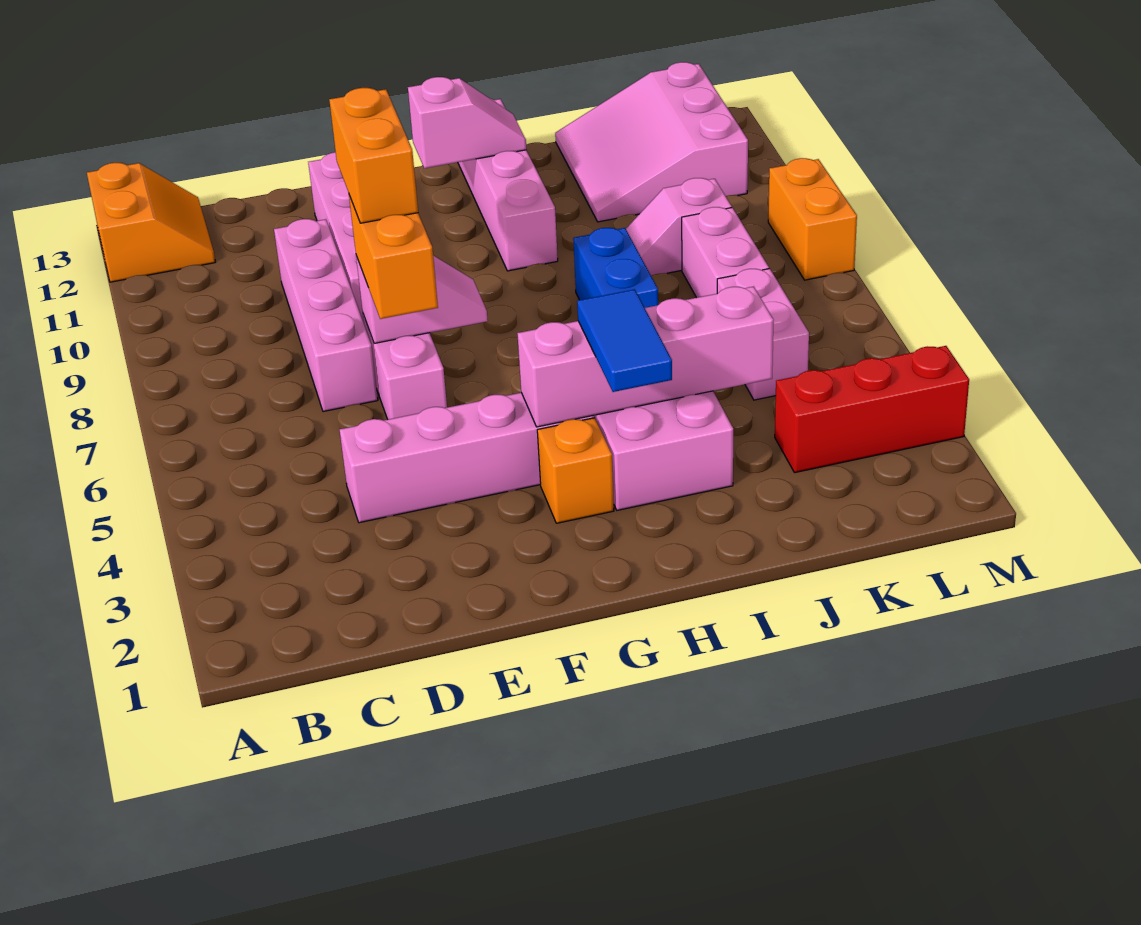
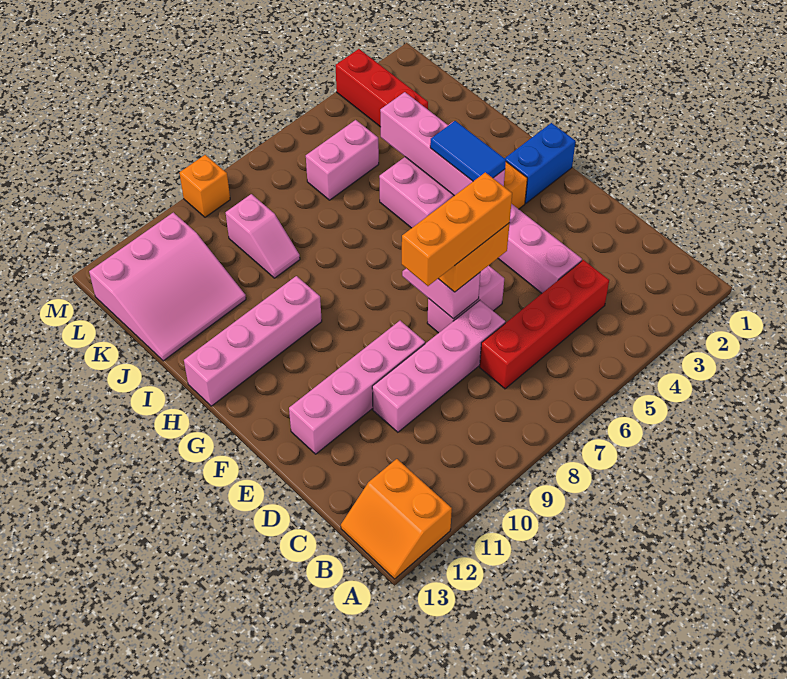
orange slope A12:B13 level 1 top A -> orange slope A12:B13 level 1 top 12
none -> red brick C4:C7 level 1
orange brick E7:E8 level 4 -> orange brick E6:E8 level 4
pink slope G12:H12 level 2 top G -> none
blue tile H3:H4 level 3 -> blue tile G4:H4 level 3
blue brick I7:I8 level 1 -> blue brick G1:G2 level 1
pink brick K7:K8 level 1 -> none
orange brick M8:M9 level 1 -> orange brick M9 level 1

